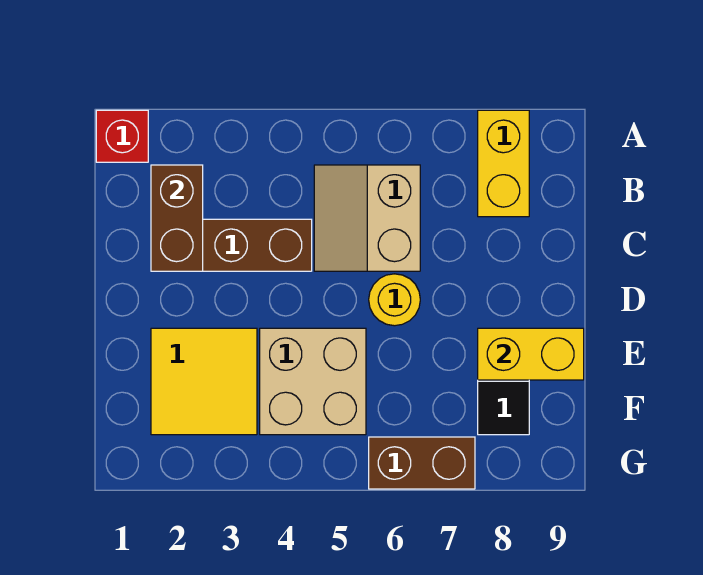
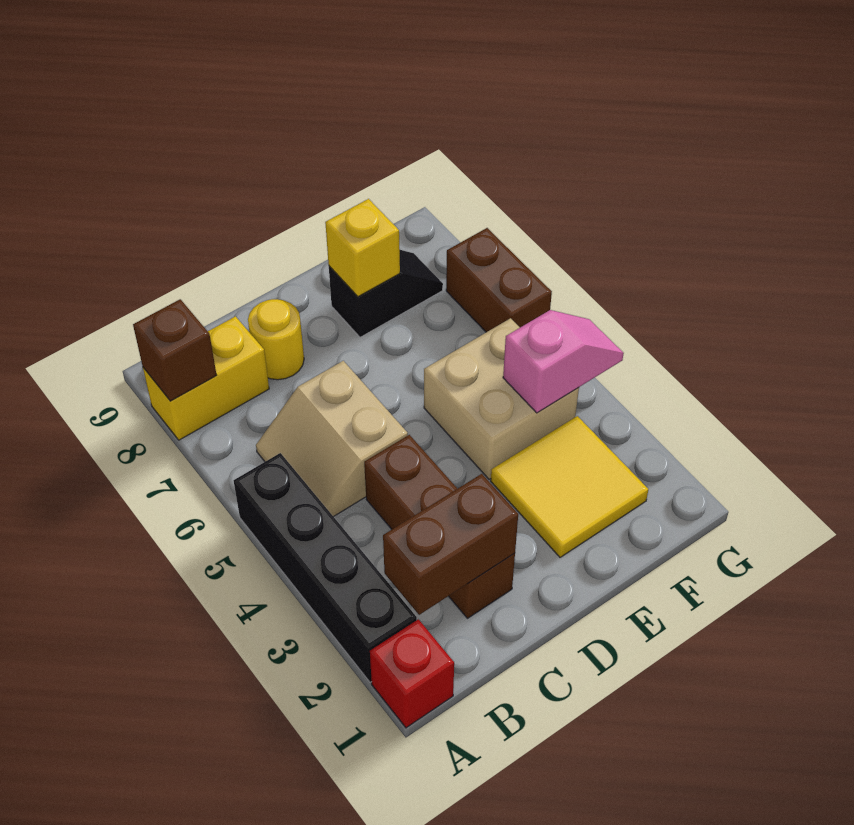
none -> black brick A2:A5 level 1
none -> brown brick A8 level 2
tan slope B5:C6 level 1 top 6 -> tan slope B5:C6 level 1 top C
yellow round brick D6 level 1 -> yellow round brick C8 level 1
yellow brick E8:E9 level 2 -> yellow brick E8 level 2
none -> pink slope F4:G4 level 2 top F

